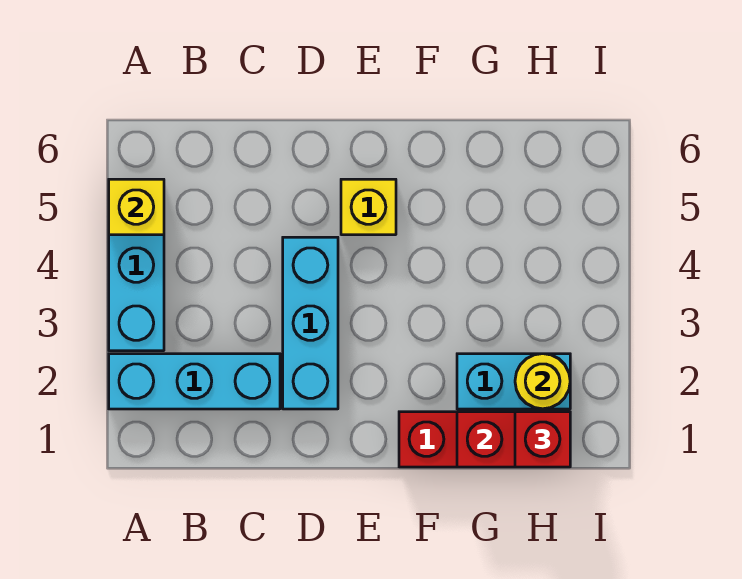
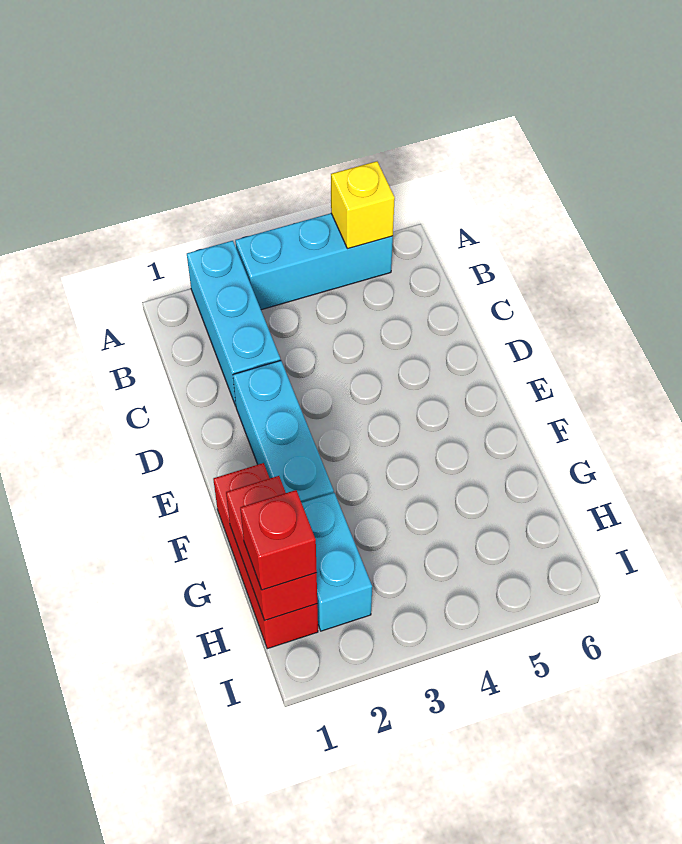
cyan brick D2:D4 level 1 -> cyan brick D2:F2 level 1
yellow brick E5 level 1 -> none
yellow round brick H2 level 2 -> none

